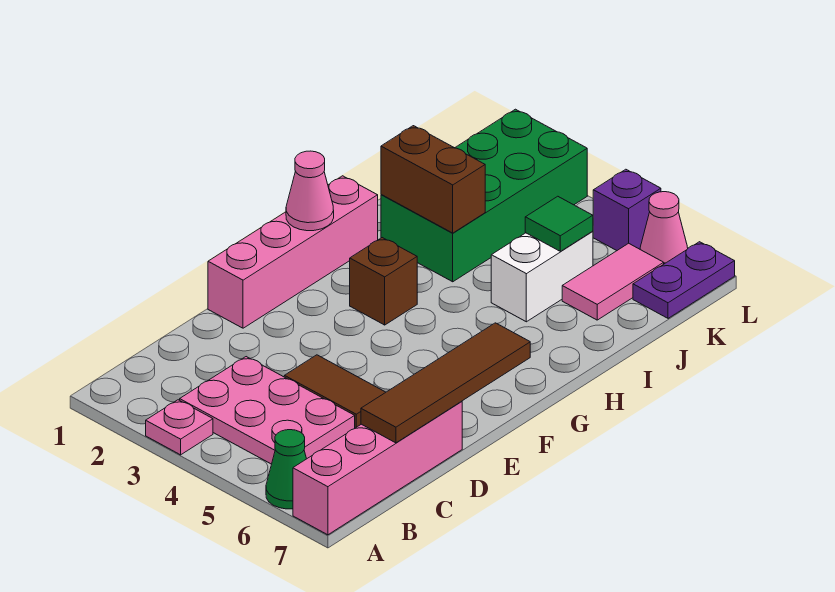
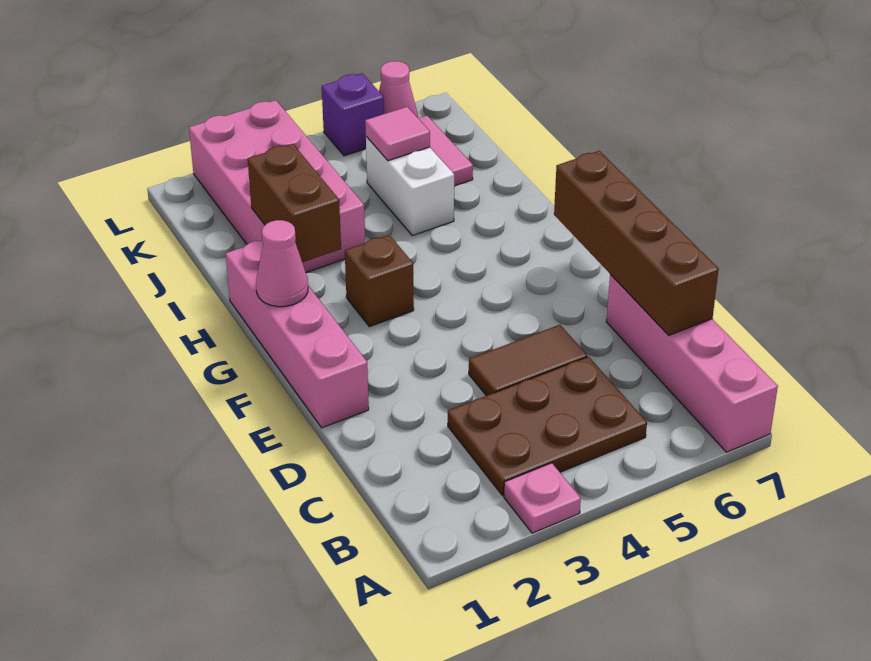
green cone A6 level 1 -> none
pink plate B3:C5 level 1 -> brown plate B3:C5 level 1
brown tile C7:F7 level 2 -> brown brick C7:F7 level 2
green brick I2:L3 level 1 -> pink brick I2:L3 level 1
brown brick I2:I3 level 2 -> brown brick H2:I2 level 2
green tile J5 level 2 -> pink tile J5 level 2
purple plate K7:L7 level 1 -> none

